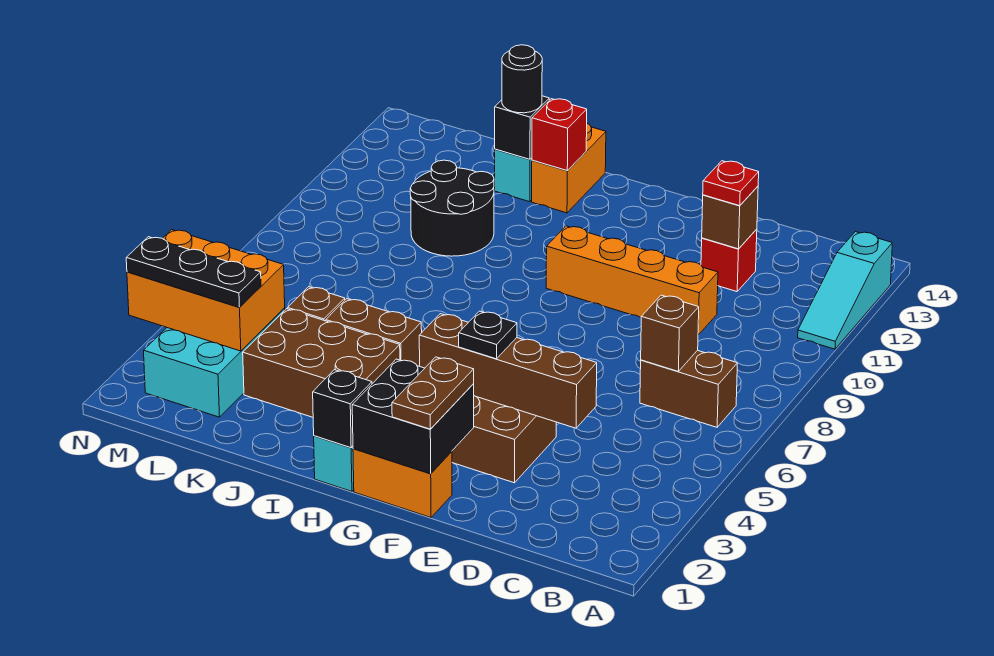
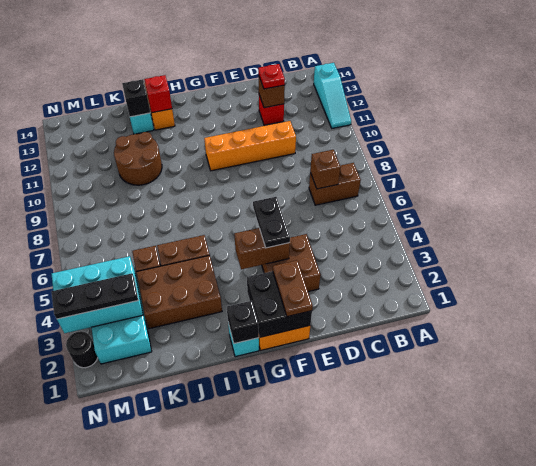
brown brick D4:G4 level 2 -> brown brick F4:G4 level 2
black plate F4 level 3 -> black plate F4:F5 level 3
black round brick J10:K11 level 1 -> brown round brick J10:K11 level 1
black round brick J13 level 3 -> black round brick N2 level 1
orange brick L3:N4 level 2 -> cyan brick L3:N4 level 2

